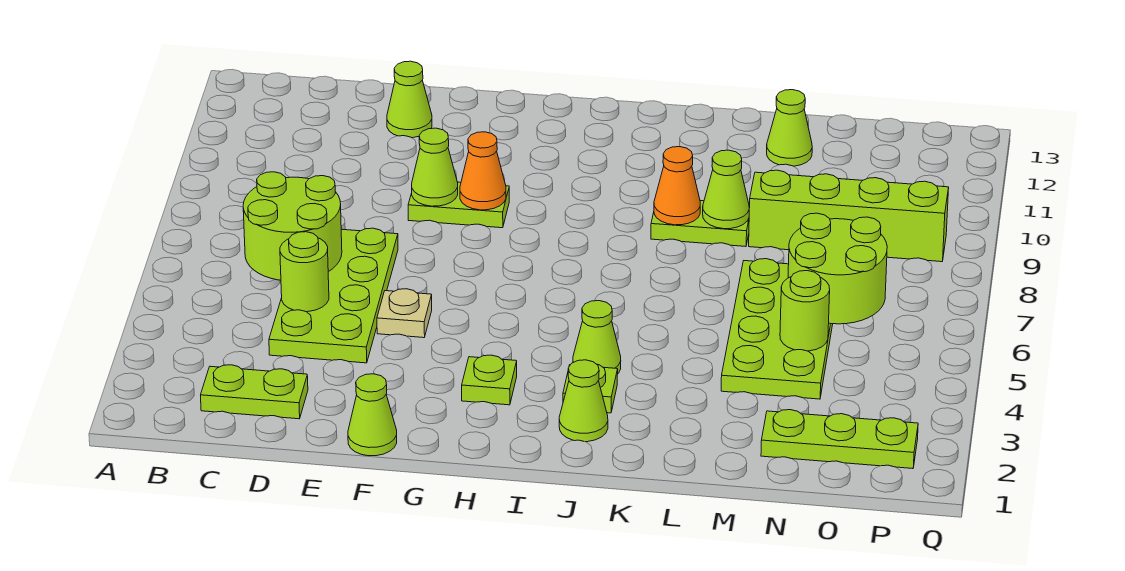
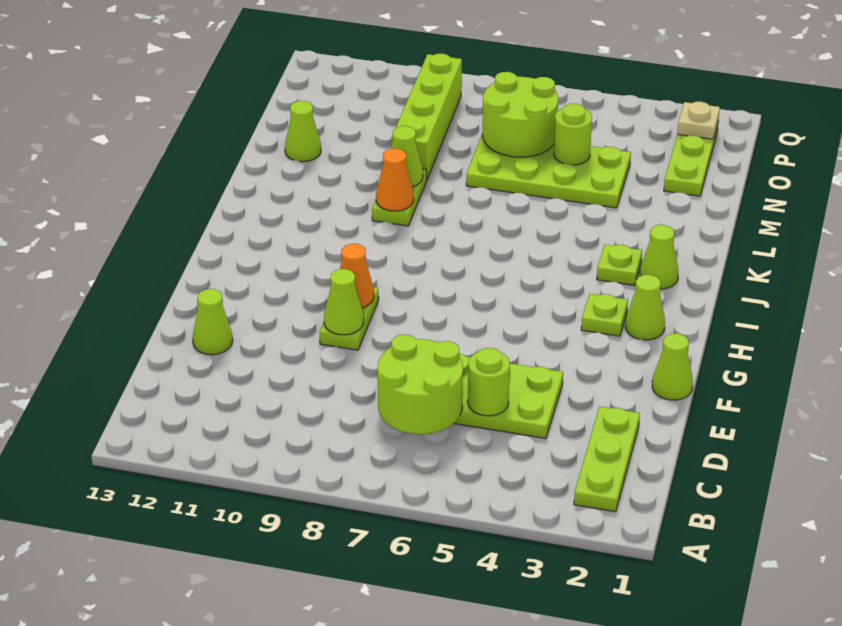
lime plate C2:D2 level 1 -> lime plate B2:D2 level 1
tan plate F5 level 1 -> tan plate P2 level 2
lime cone J4 level 1 -> lime cone H2 level 1

